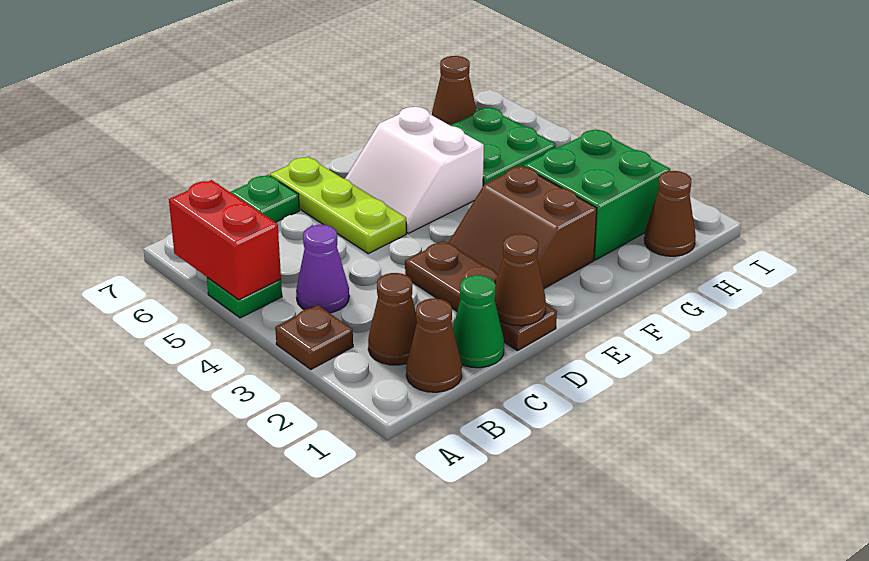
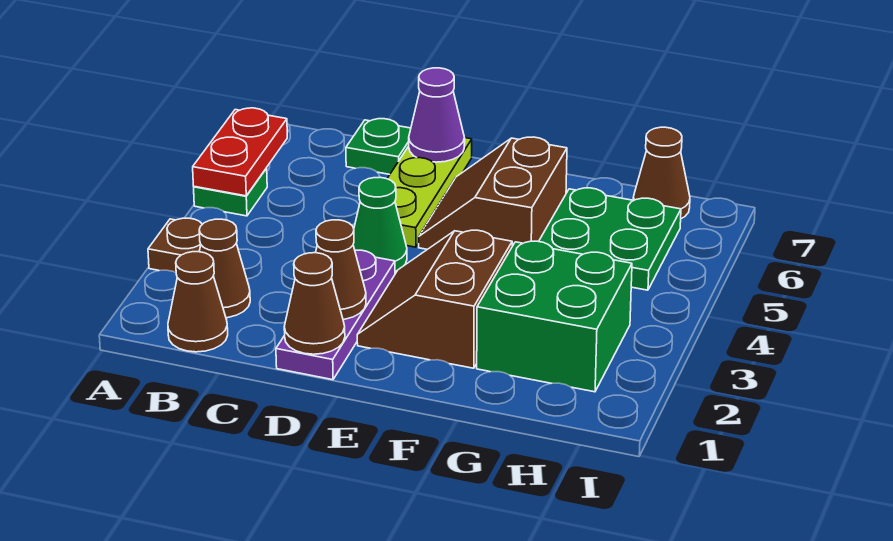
red brick A5:A6 level 2 -> red plate A5:A6 level 2
purple cone B4 level 1 -> purple cone D7 level 2
green cone C1 level 1 -> green cone D4 level 1
brown plate D1:D3 level 1 -> purple plate D1:D3 level 1
white slope E5:F6 level 1 top F -> brown slope E5:F6 level 1 top F
brown cone H1 level 1 -> brown cone D2 level 2

